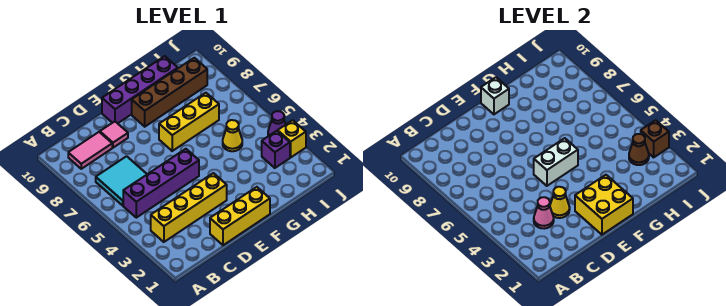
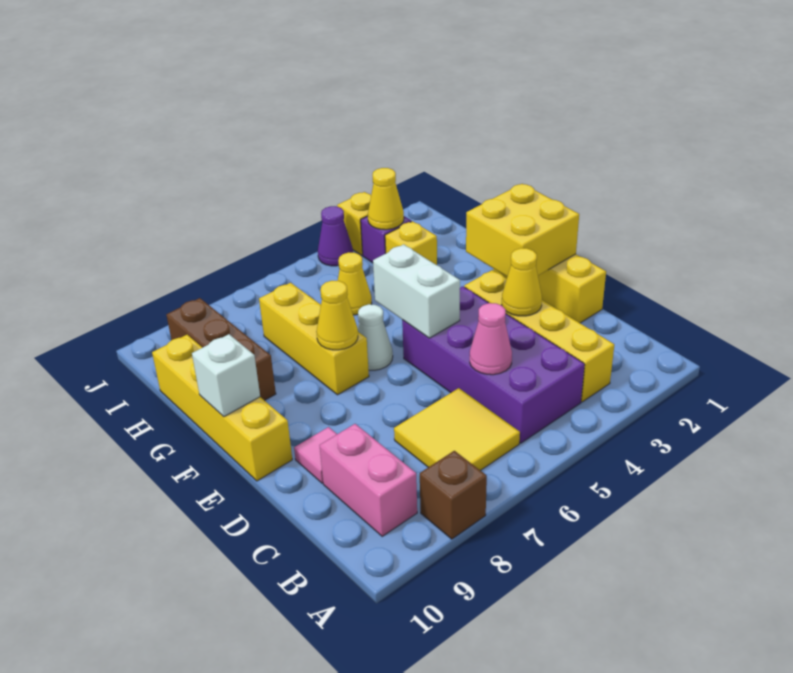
purple brick B5:E5 level 1 -> purple brick B4:E5 level 1
cyan tile B6:C7 level 1 -> yellow tile B6:C7 level 1
pink tile B9:C9 level 1 -> pink brick B9:C9 level 1
pink cone C3 level 2 -> pink cone C5 level 2
purple brick E10:H10 level 1 -> yellow brick E10:H10 level 1
none -> white cone F6 level 1
none -> yellow cone F7 level 2
brown brick F9:I9 level 1 -> brown brick G9:I9 level 1
none -> yellow brick H3 level 1
brown cone I3 level 2 -> yellow cone I3 level 2
brown brick J3 level 2 -> brown brick A8 level 1

